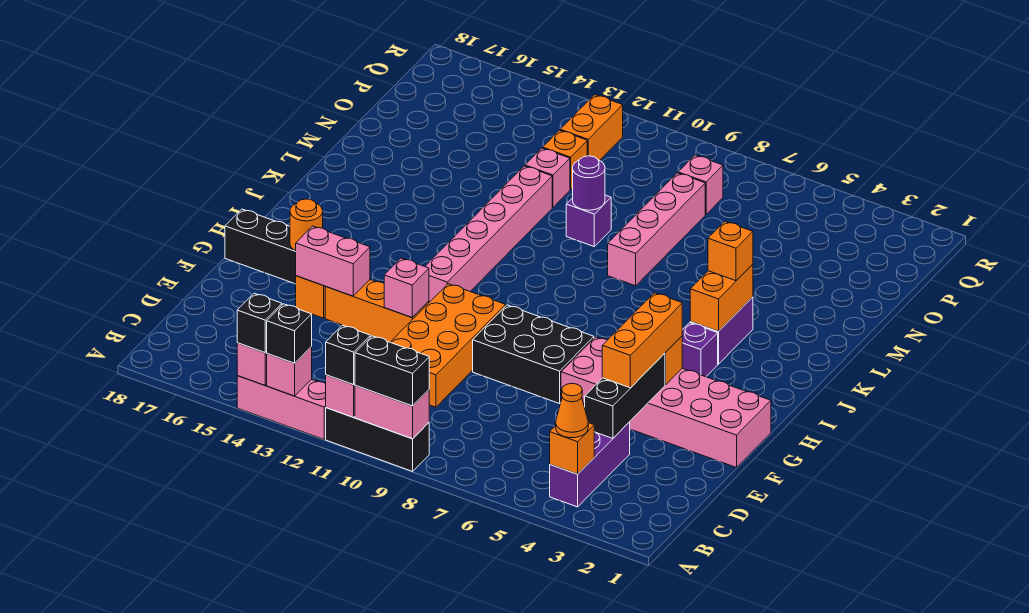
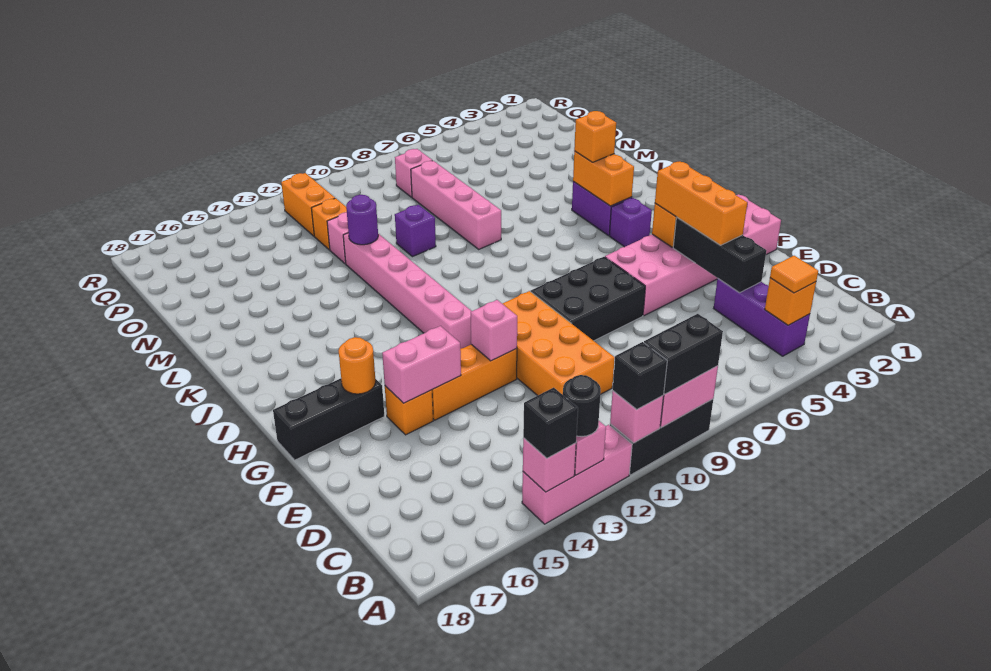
black brick A13 level 3 -> black round brick A13 level 3
orange cone B4 level 3 -> orange tile B4 level 3
purple round brick M10 level 2 -> purple round brick M12 level 2

